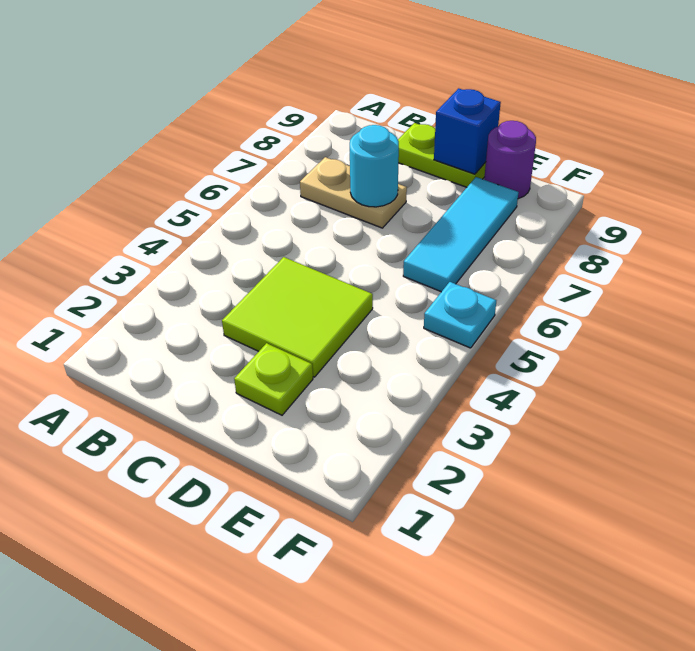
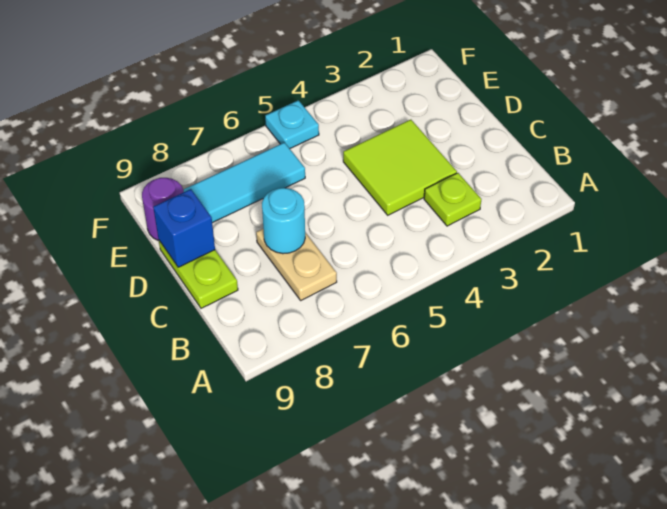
lime plate D2 level 1 -> lime plate B3 level 1

